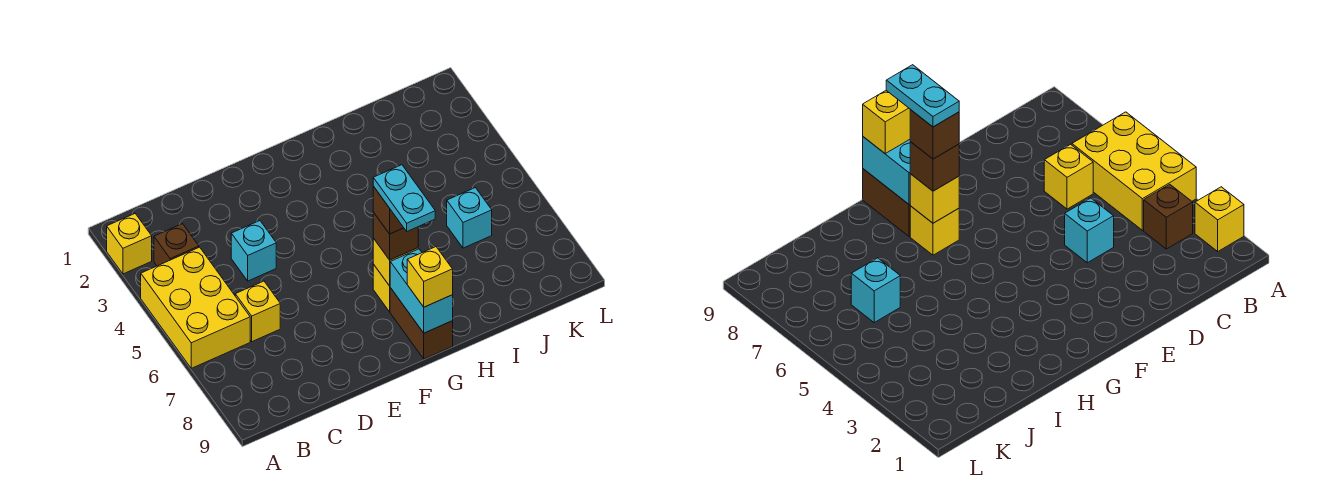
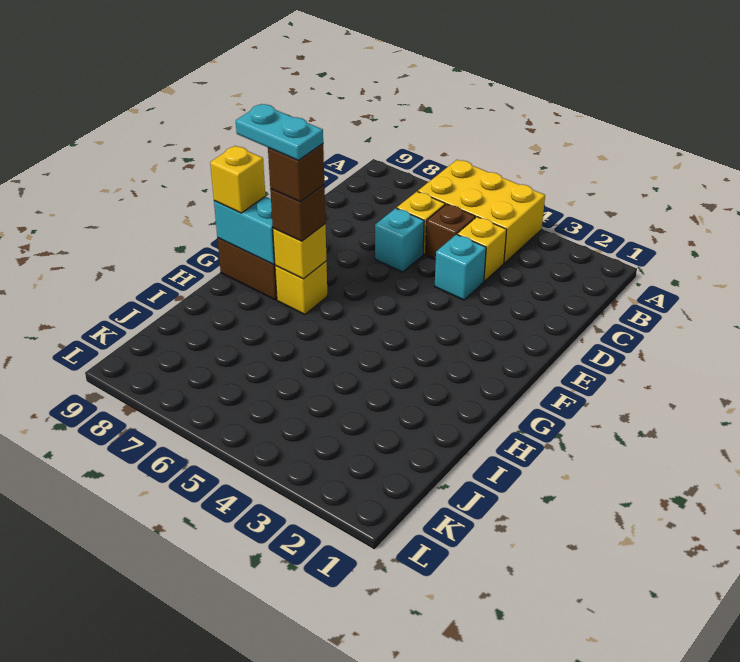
yellow brick A2 level 1 -> yellow brick C4 level 1
brown brick B3 level 1 -> brown brick C5 level 1
cyan brick J6 level 1 -> cyan brick D6 level 1

